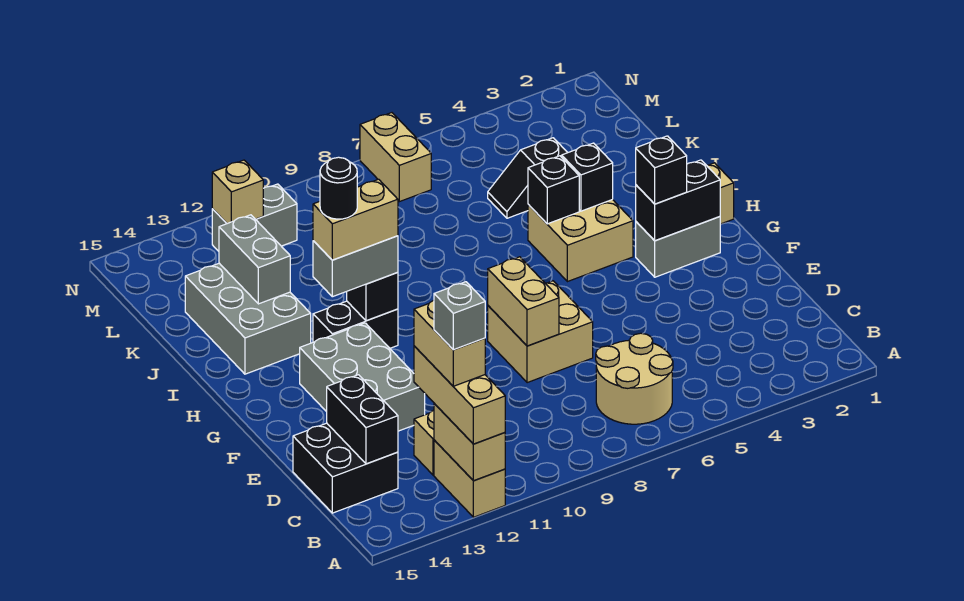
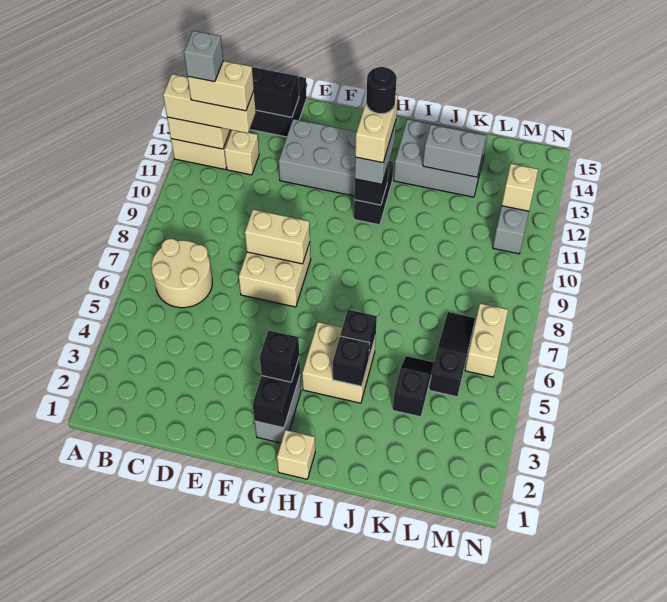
none -> black slope L5:L7 level 1 top 5
tan brick M7:N7 level 1 -> tan brick M6:M7 level 1

